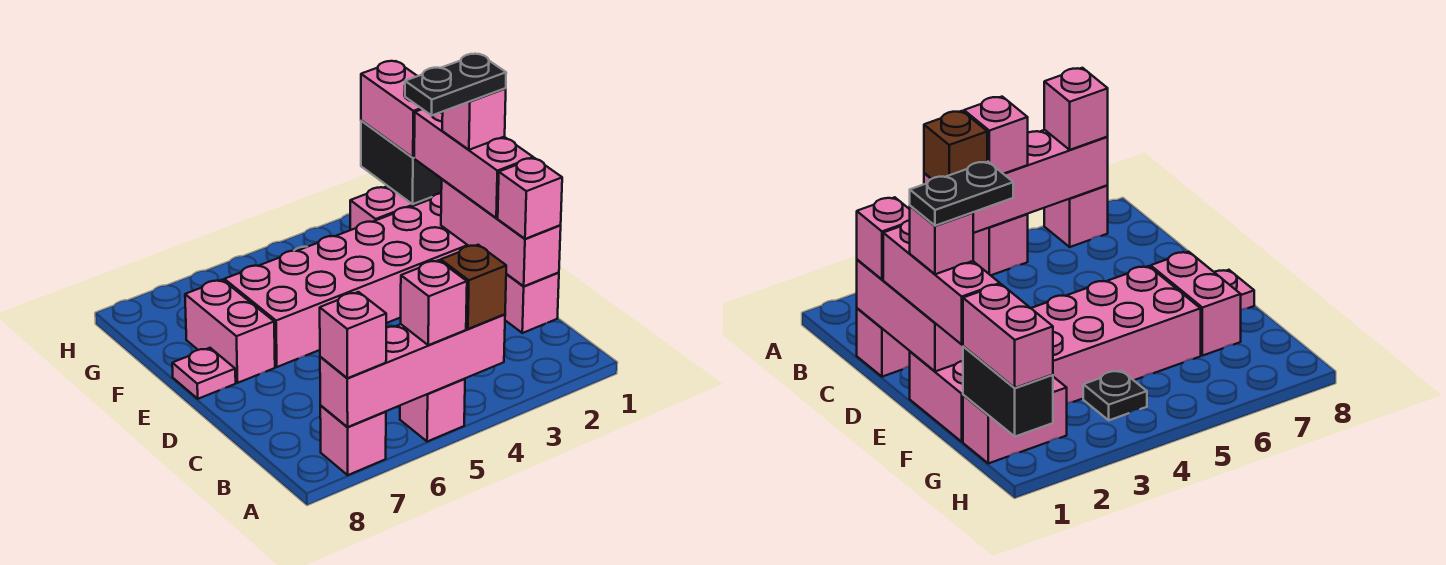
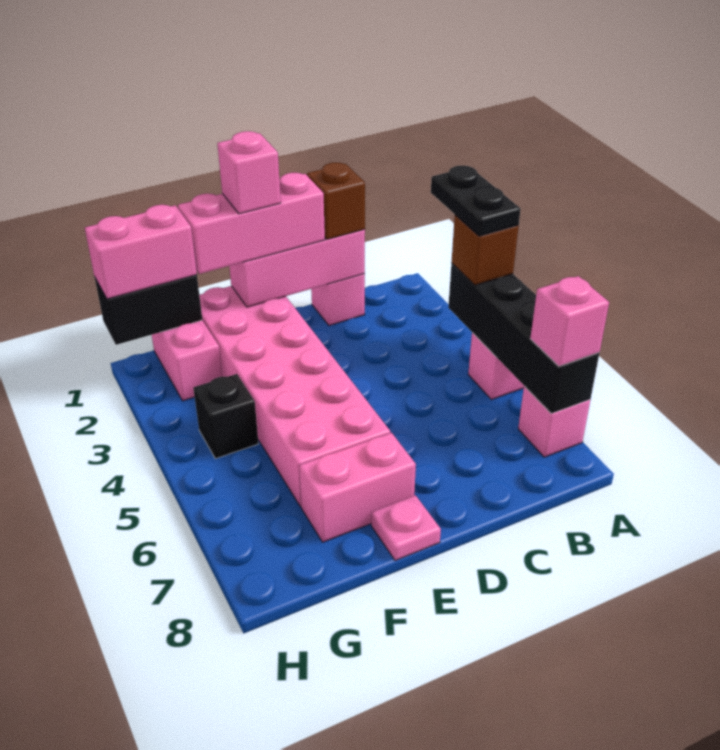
pink brick A4:A7 level 2 -> black brick A4:A7 level 2
pink brick A5 level 3 -> none
pink brick C1 level 3 -> brown brick C1 level 3
black plate E1:E2 level 5 -> black plate A3:A4 level 4
black plate G4 level 1 -> black brick G4 level 1

